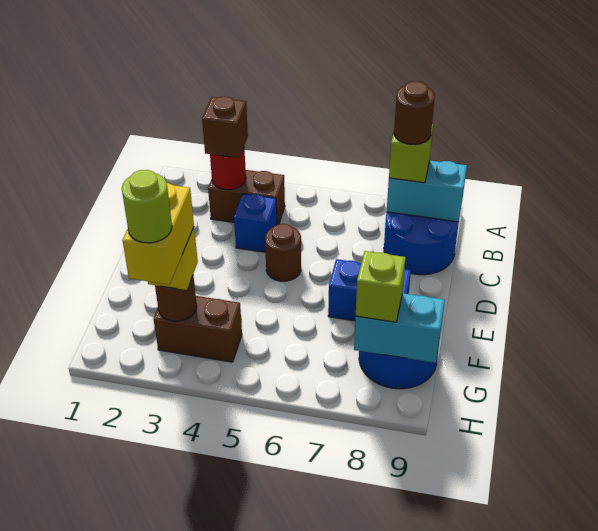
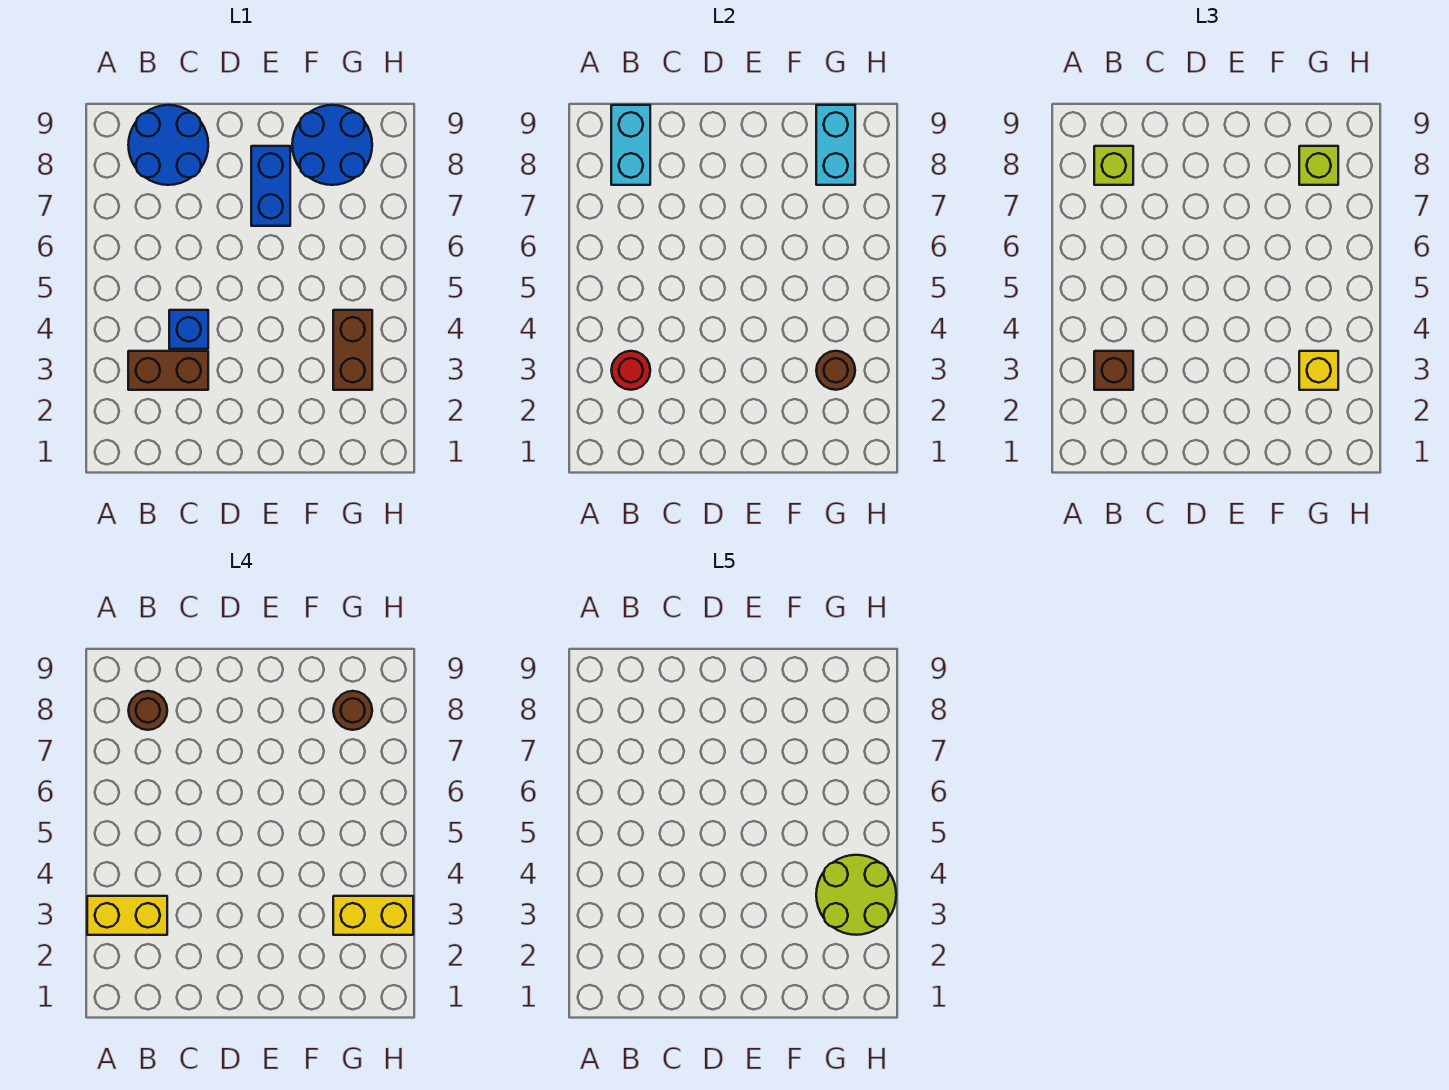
none -> yellow brick A3:B3 level 4
brown brick B3:B4 level 1 -> brown brick B3:C3 level 1
brown round brick D5 level 1 -> brown round brick G8 level 4
lime round brick H3 level 5 -> lime round brick G3:H4 level 5

